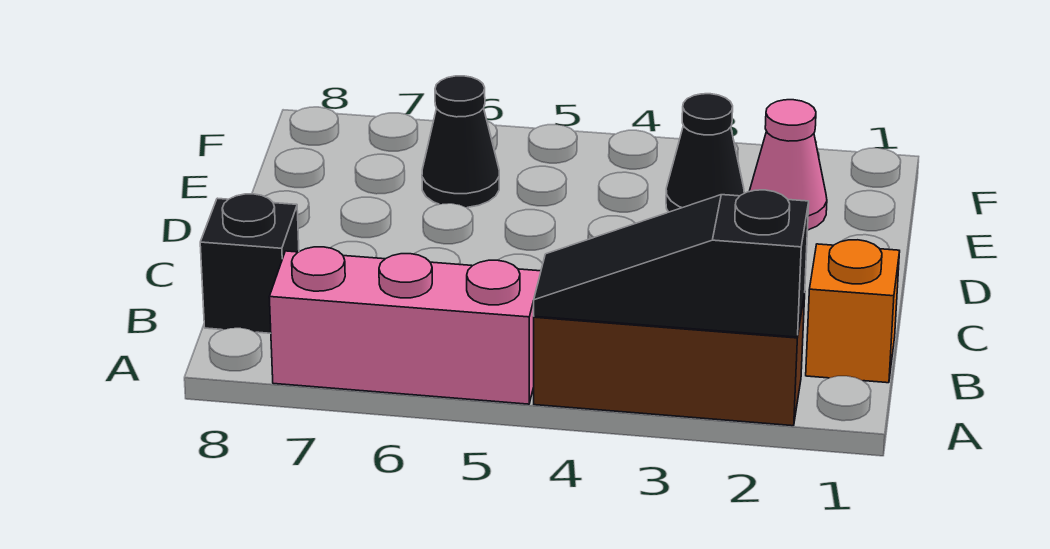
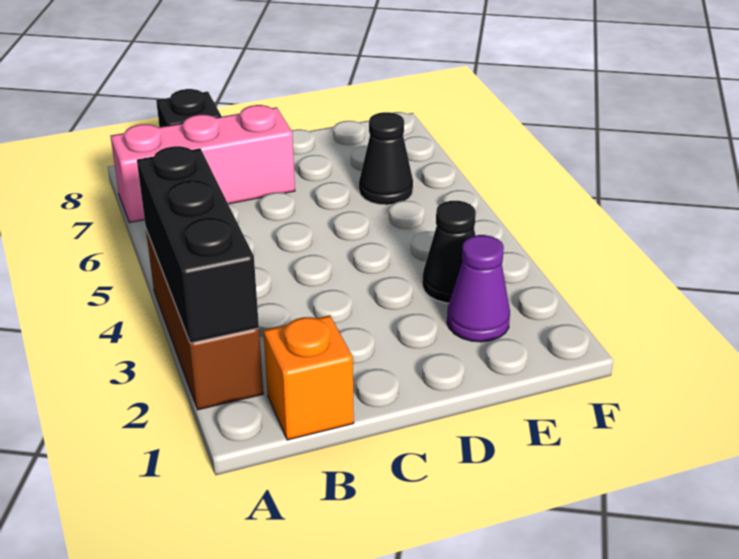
black slope A2:A4 level 2 top 2 -> black brick A2:A4 level 2
pink brick A5:A7 level 1 -> pink brick A7:C7 level 1
pink cone E2 level 1 -> purple cone E2 level 1

